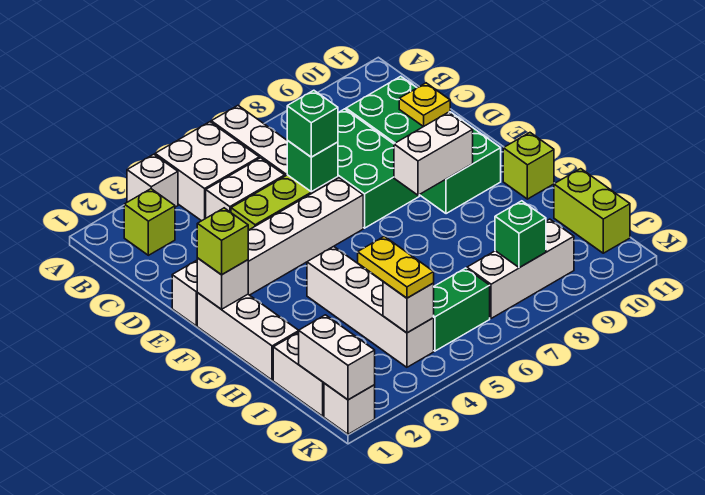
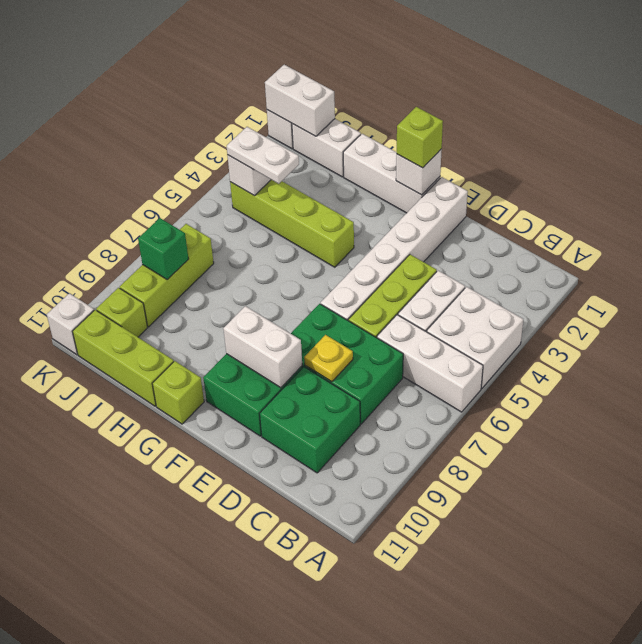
white brick A3 level 1 -> white brick K11 level 1
lime brick B2 level 1 -> lime brick J10 level 1
green brick D6 level 2 -> none
green brick D6 level 3 -> none
yellow plate D10 level 2 -> yellow plate D8 level 2
white brick F8:F9 level 2 -> white brick E9:F9 level 2
white brick G4:J4 level 1 -> lime brick G4:J4 level 1
yellow plate I4:J4 level 3 -> white plate I4:J4 level 3
lime brick I11:J11 level 1 -> lime brick H11:J11 level 1
green brick J5:J6 level 1 -> none
white brick J7:J9 level 1 -> lime brick J7:J9 level 1

